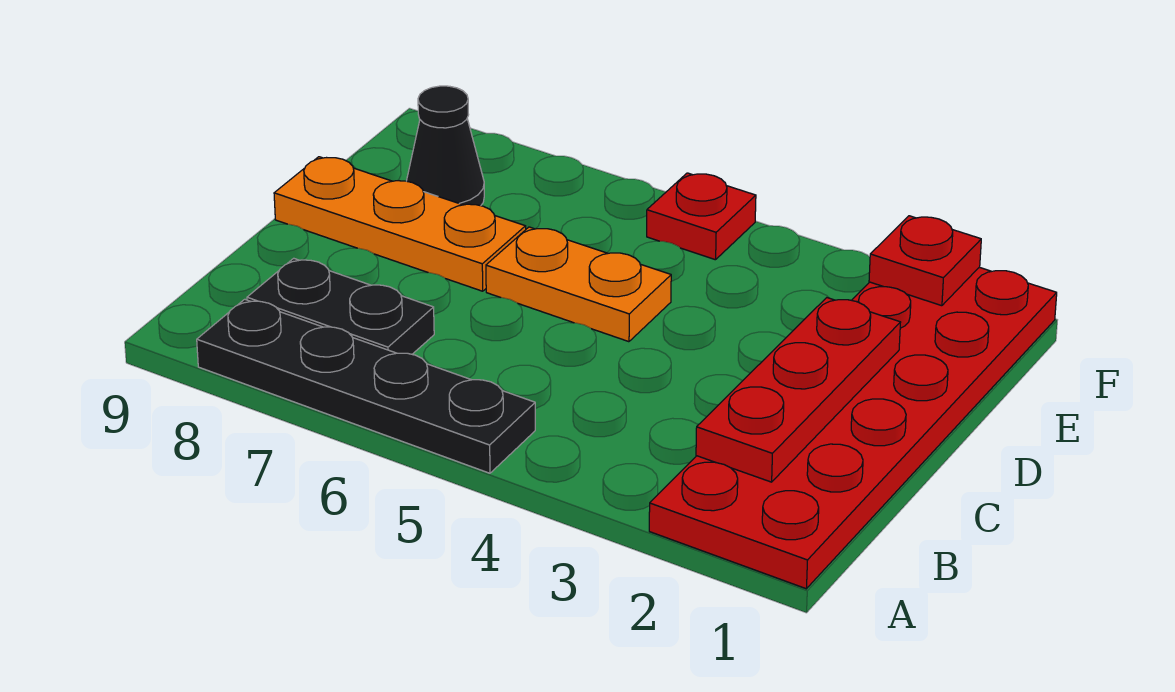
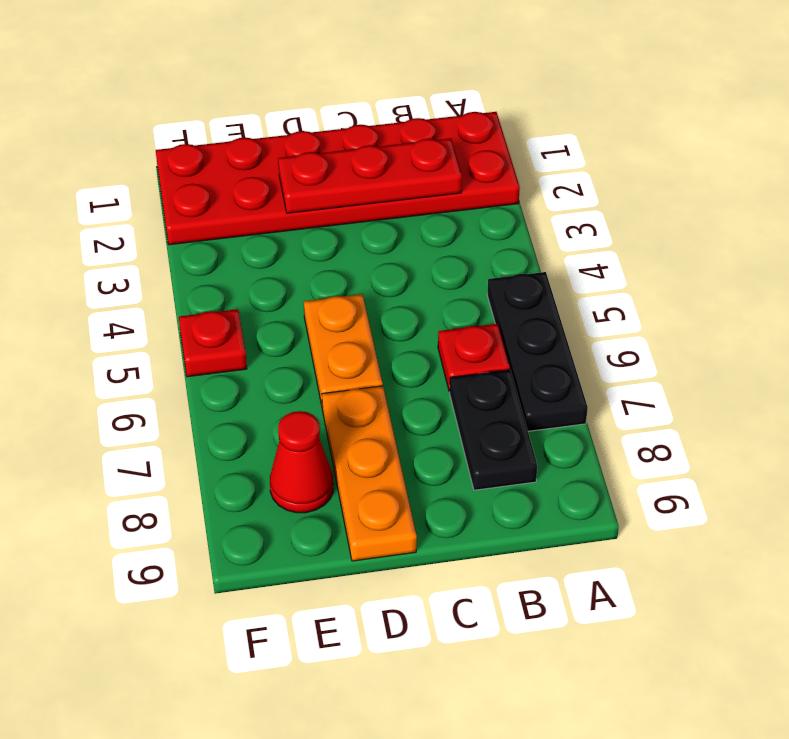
black plate A5:A8 level 1 -> black plate A5:A7 level 1
black cone E8 level 1 -> red cone E8 level 1
red plate F2 level 2 -> red plate B6 level 1

